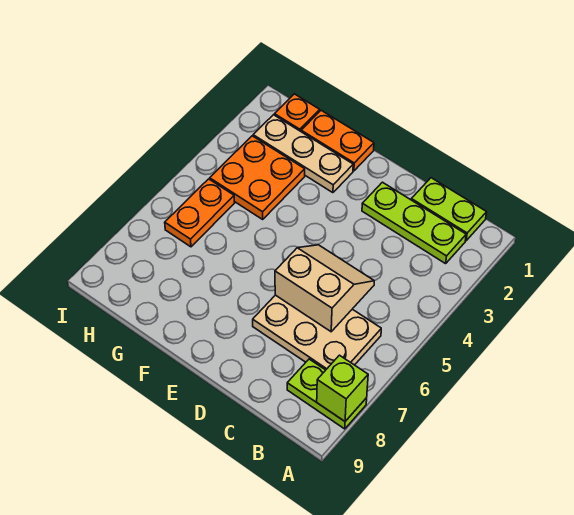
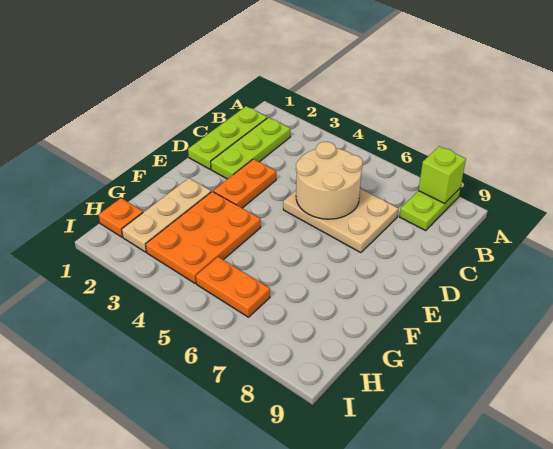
lime plate B1:C1 level 1 -> lime plate B1:D1 level 1
tan plate B6:D7 level 1 -> tan plate C5:D7 level 1
tan slope C5:D6 level 2 top 6 -> tan round brick C5:D6 level 2
orange plate F1:G1 level 1 -> orange plate D3:E3 level 1
orange plate G3:H4 level 1 -> orange plate F3:H4 level 1

